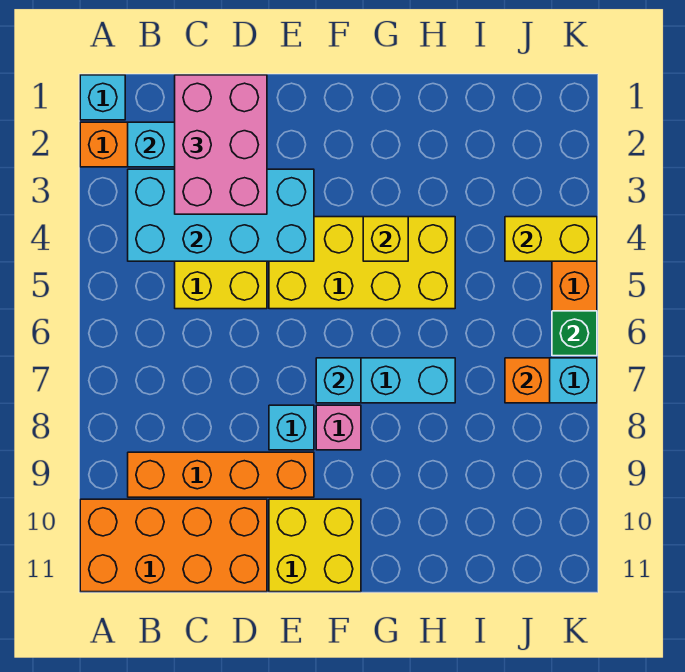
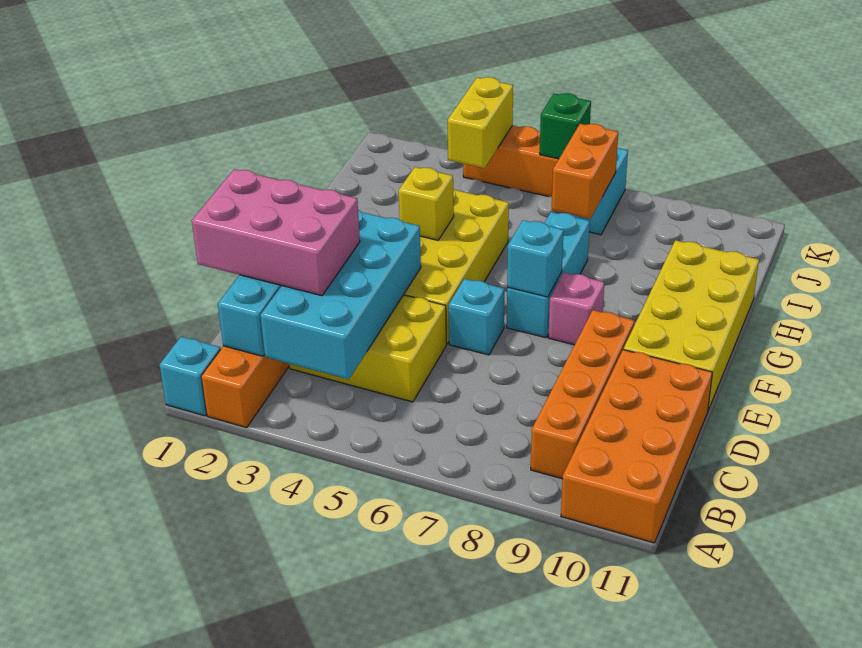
cyan brick E8 level 1 -> cyan brick E6 level 1
yellow brick E10:F11 level 1 -> yellow brick E10:H11 level 1
orange brick J7 level 2 -> orange brick I7:J7 level 2

